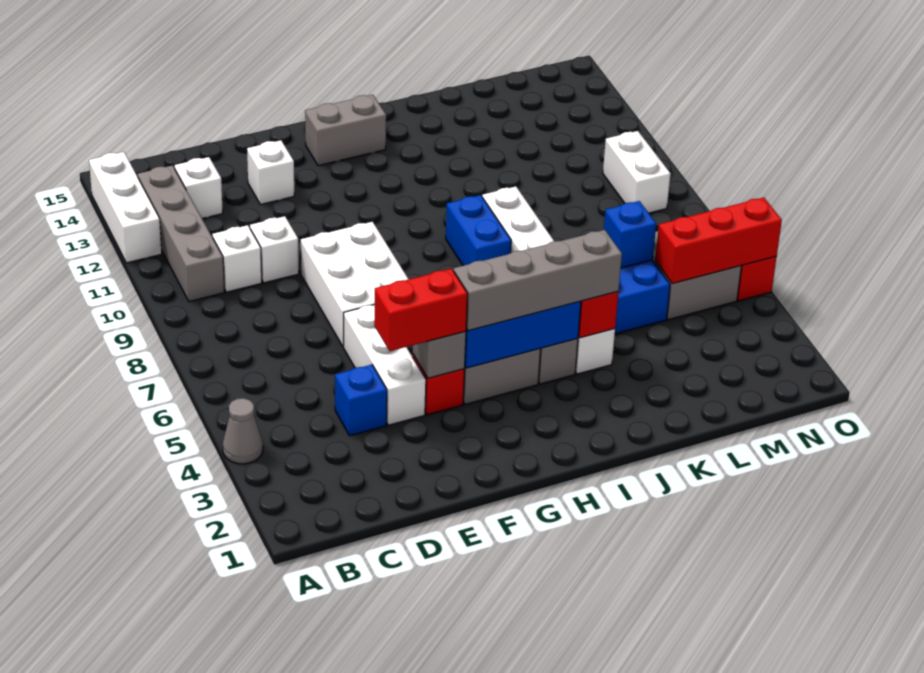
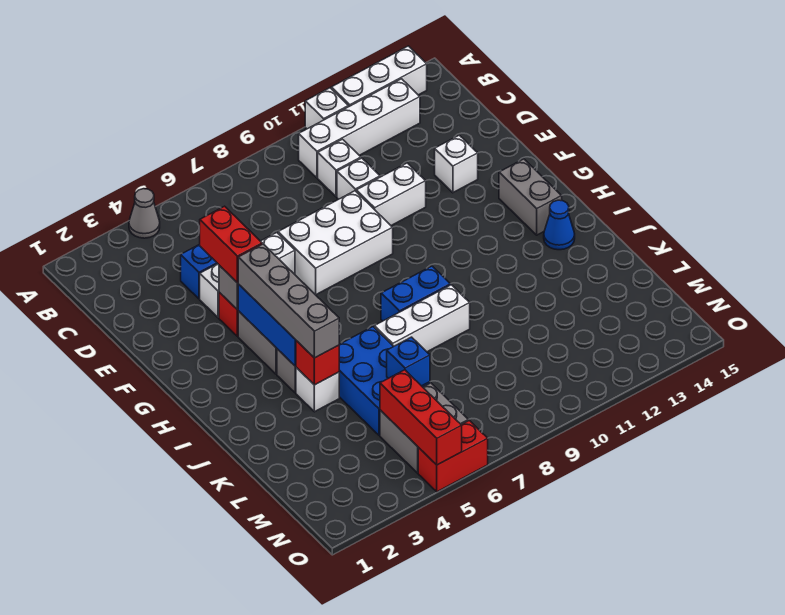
grey brick B10:B13 level 1 -> white brick B10:B13 level 1
white brick C13 level 1 -> white brick A11 level 1
none -> blue cone I14 level 1
white brick N9:N10 level 1 -> white brick E10:E11 level 1

